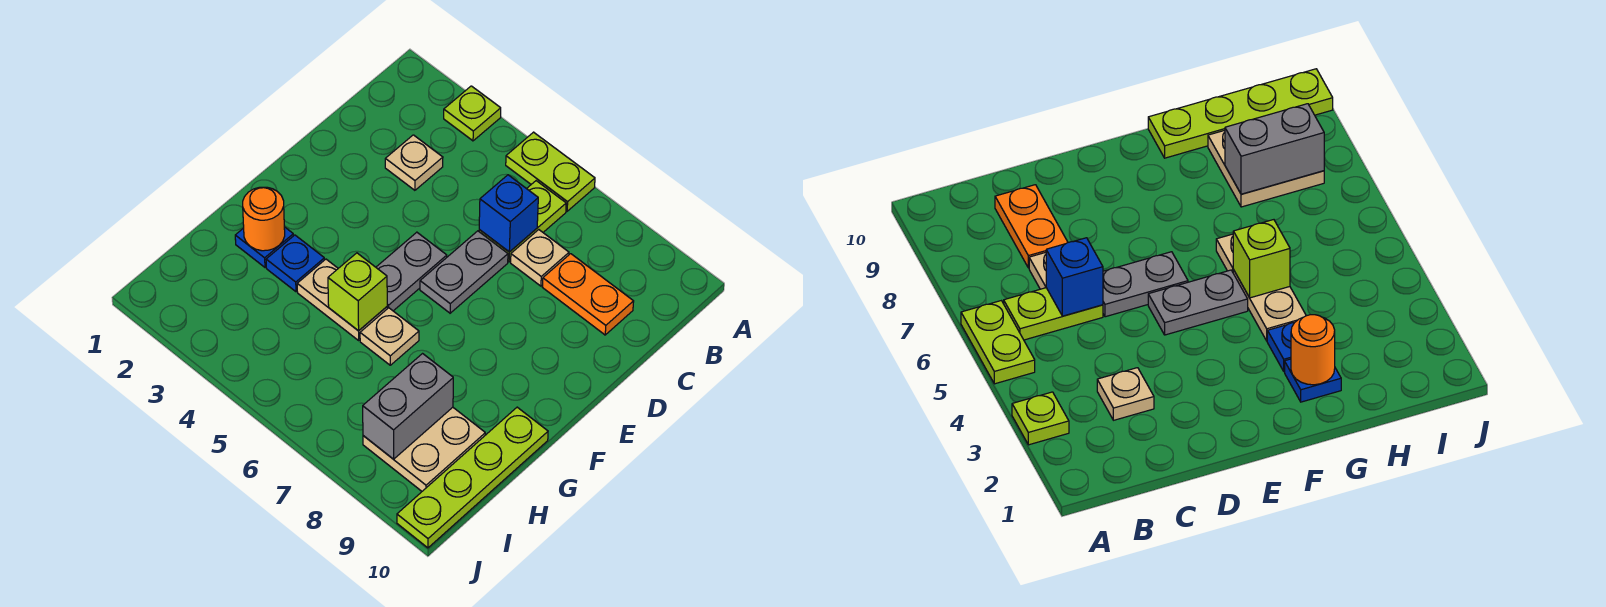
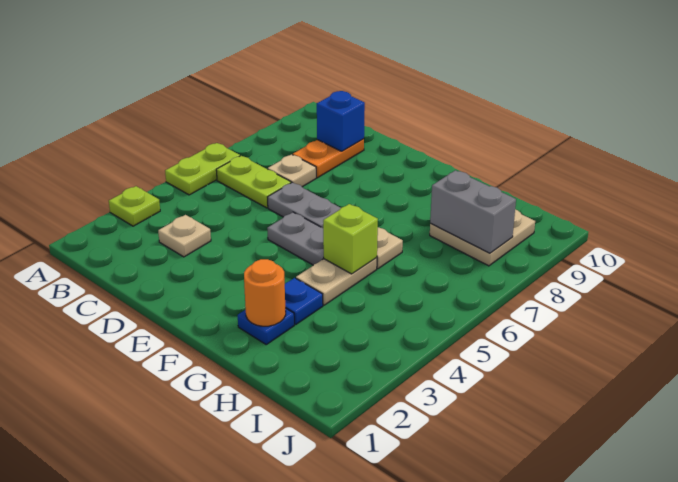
blue brick C6 level 2 -> blue brick C9 level 2
lime plate G10:J10 level 1 -> none

